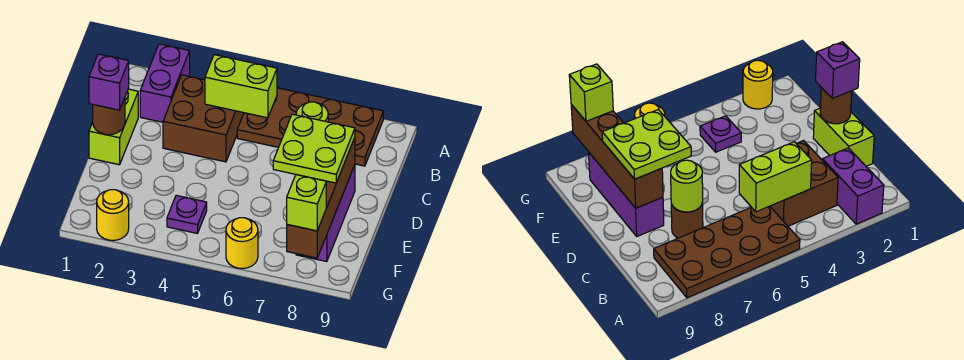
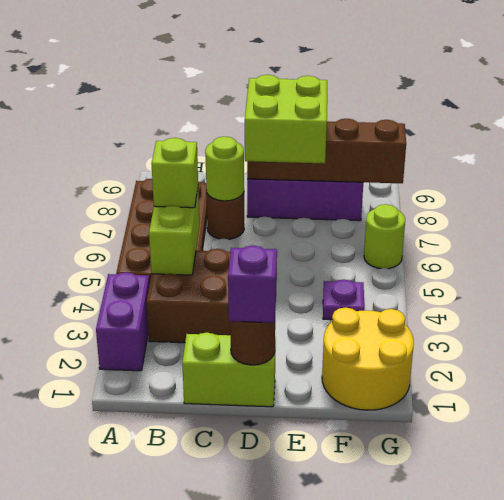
purple brick A2:B2 level 1 -> purple brick A2:A3 level 1
lime plate D7:E8 level 3 -> lime brick D7:E8 level 3
yellow round brick G2 level 1 -> yellow round brick F1:G2 level 1
yellow round brick G6 level 1 -> lime round brick G6 level 1
lime brick G8 level 3 -> lime brick B5 level 3

